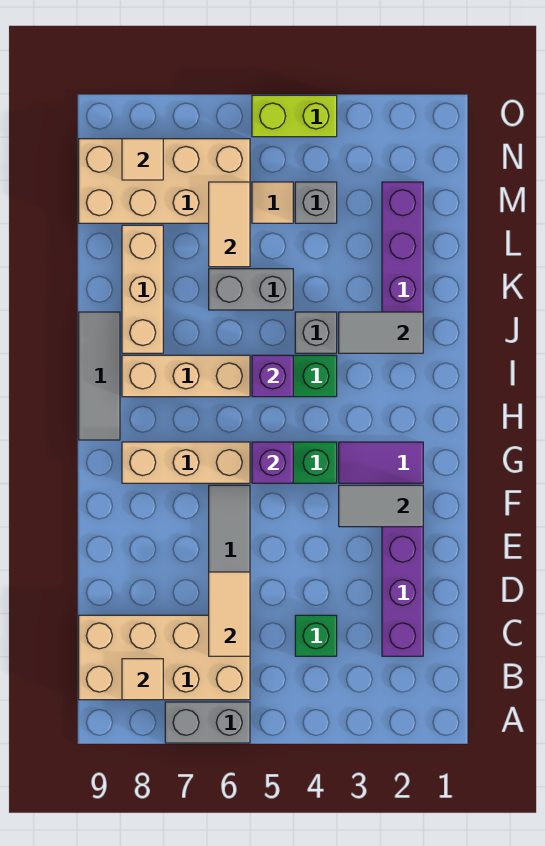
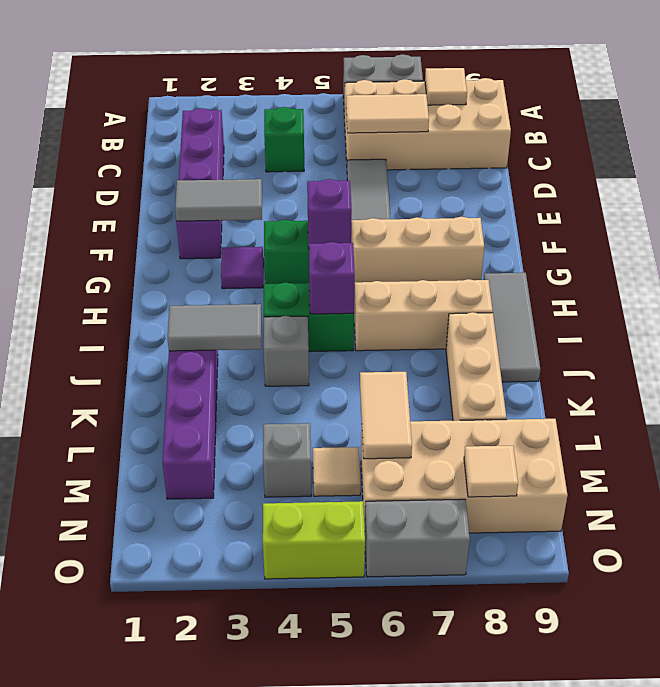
tan tile C6:D6 level 2 -> tan tile C6:C7 level 2
purple tile G2:G3 level 1 -> purple tile G3 level 1
grey brick K5:K6 level 1 -> grey brick O6:O7 level 1

